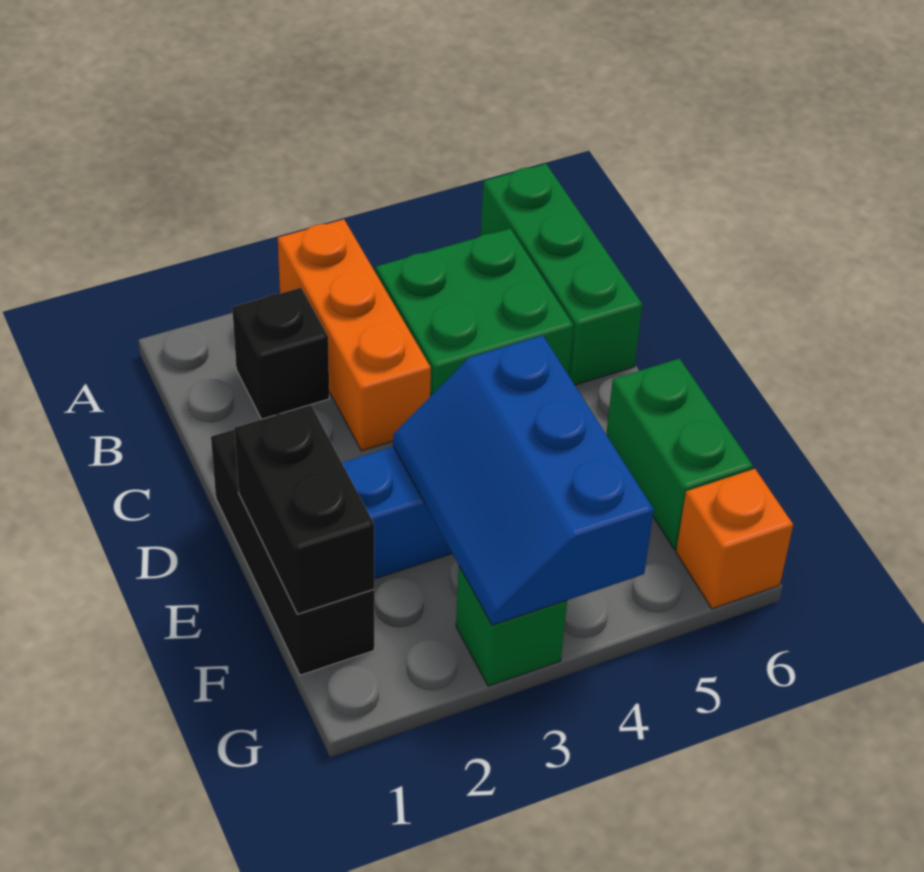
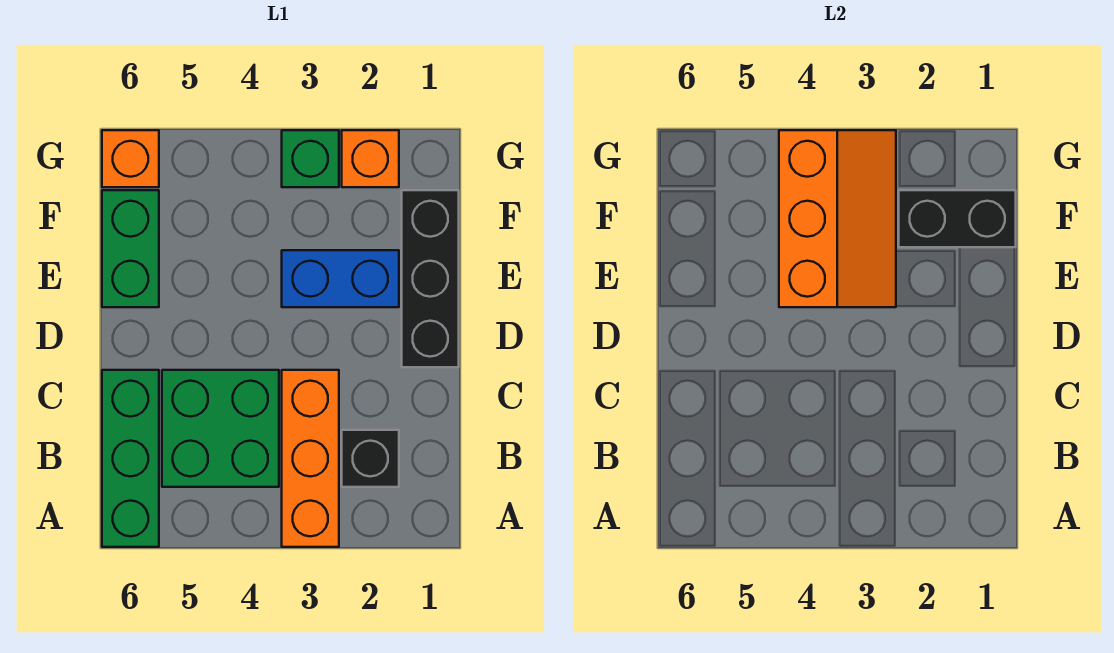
black brick E1:F1 level 2 -> black brick F1:F2 level 2
blue slope E3:G4 level 2 top 4 -> orange slope E3:G4 level 2 top 4
none -> orange brick G2 level 1

